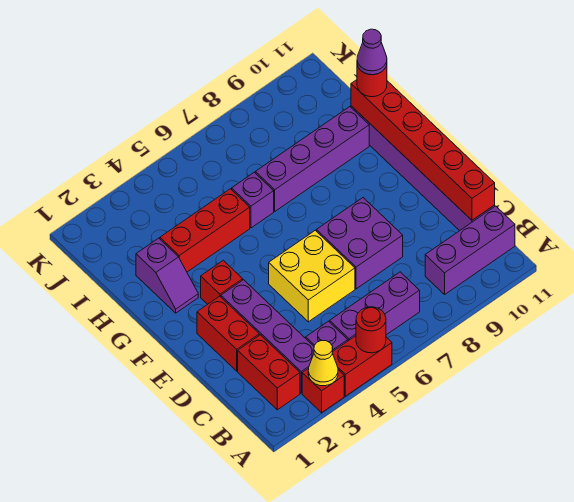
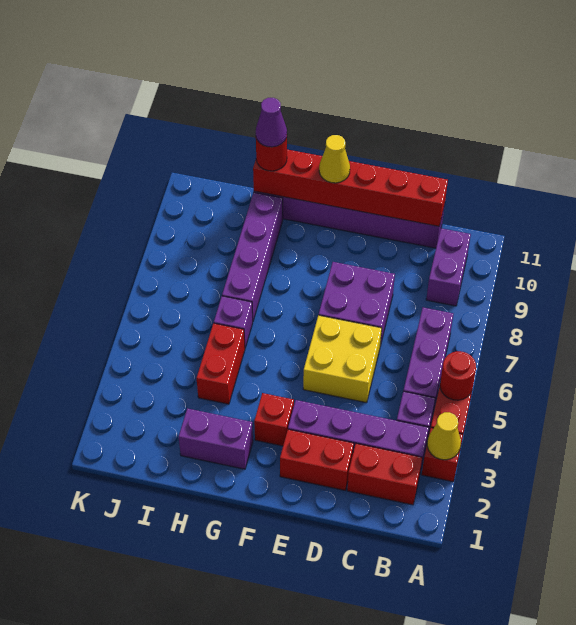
purple brick B9:B11 level 1 -> purple brick B9:B10 level 1
none -> yellow cone F11 level 3
purple slope G2:H2 level 1 top H -> purple brick G2:H2 level 1
red brick H3:H5 level 1 -> red brick H4:H5 level 1

